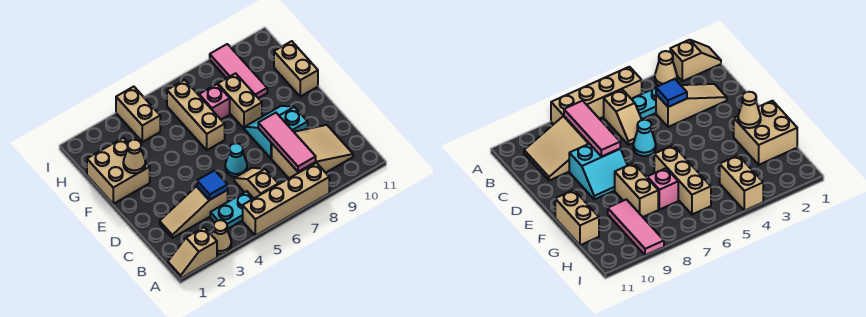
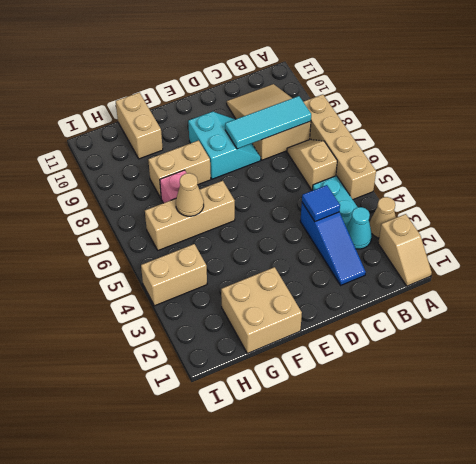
tan slope B6:C6 level 1 top B -> tan slope B6:B7 level 1 top 6
pink tile B8:D8 level 2 -> cyan tile B8:D8 level 2
tan slope C2:C4 level 1 top 4 -> blue slope C2:C4 level 1 top 4
cyan cone D6 level 1 -> cyan cone B3 level 1
cyan slope D8:E9 level 1 top D -> cyan slope D8:E9 level 1 top E
tan cone F2 level 2 -> tan cone G6 level 2
tan brick F11:G11 level 1 -> tan brick G10:G11 level 1
pink tile G9:I9 level 1 -> none

